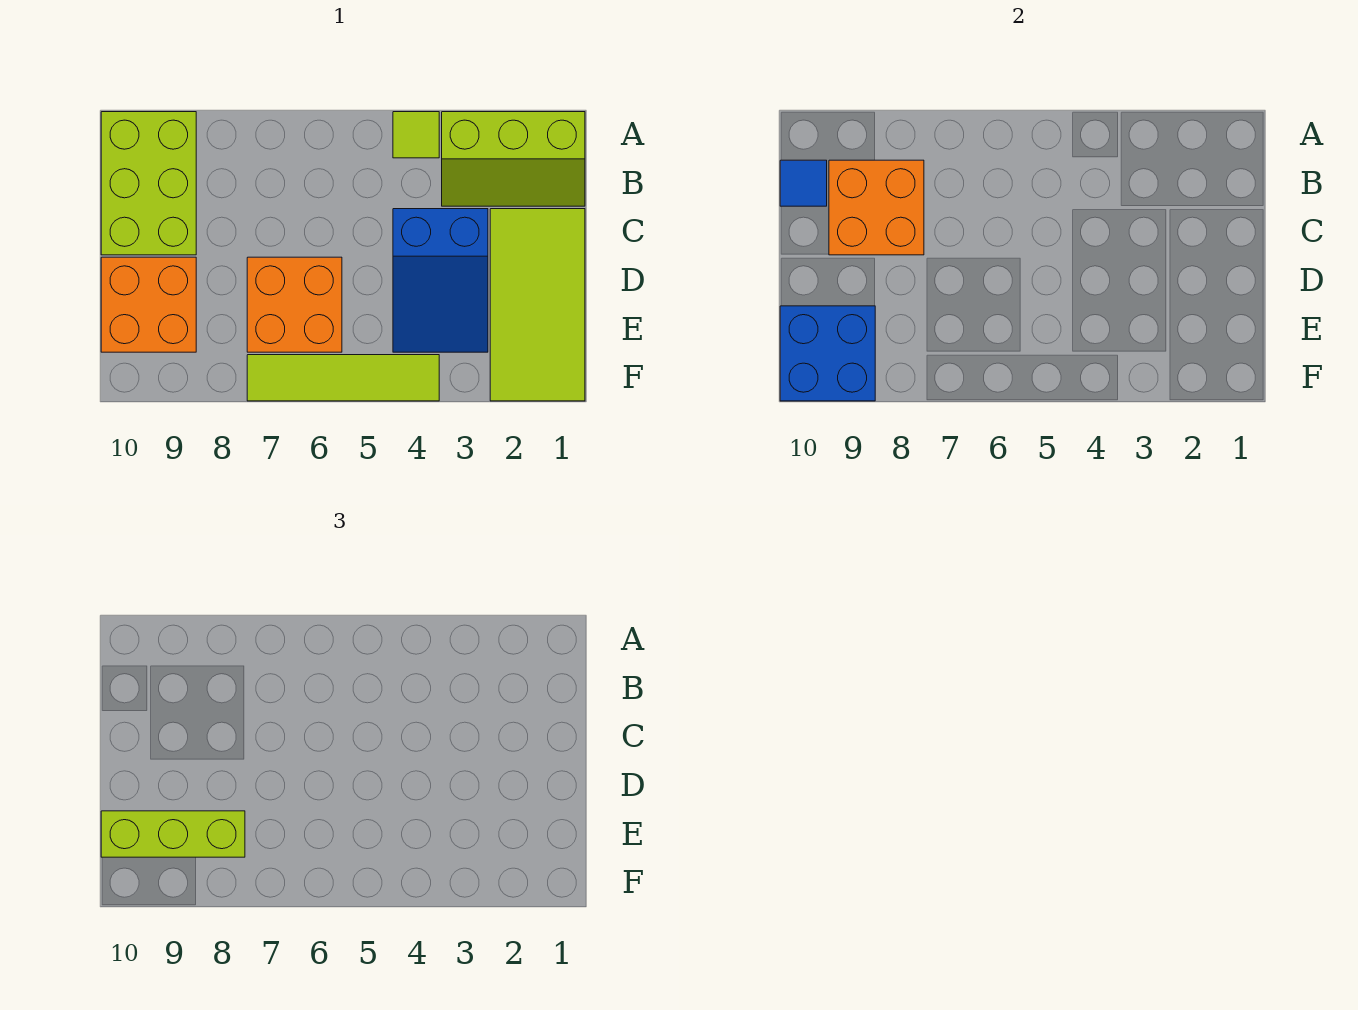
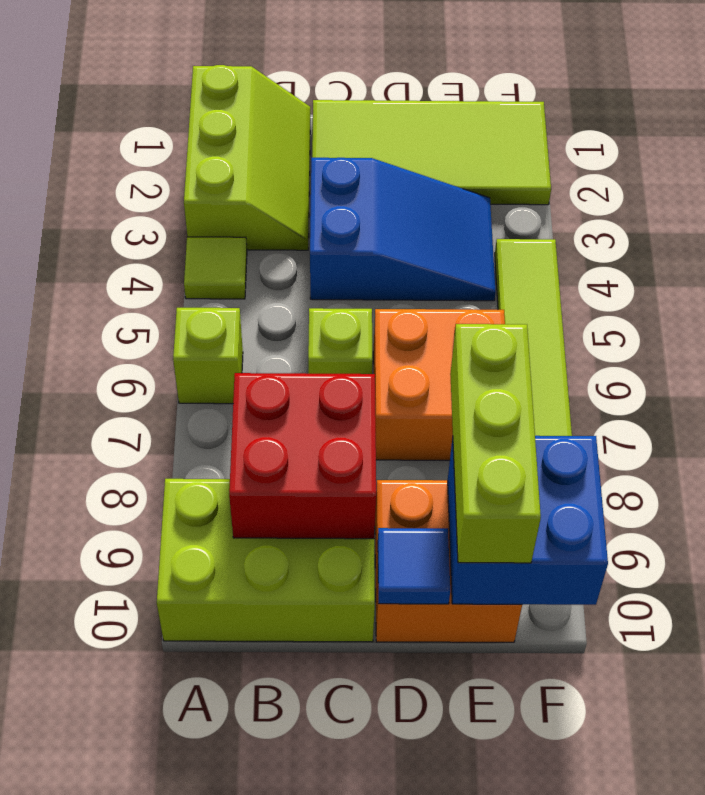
none -> lime brick A6 level 1
orange brick B8:C9 level 2 -> red brick B8:C9 level 2
blue tile B10 level 2 -> blue tile D10 level 2
none -> lime brick C6 level 1

